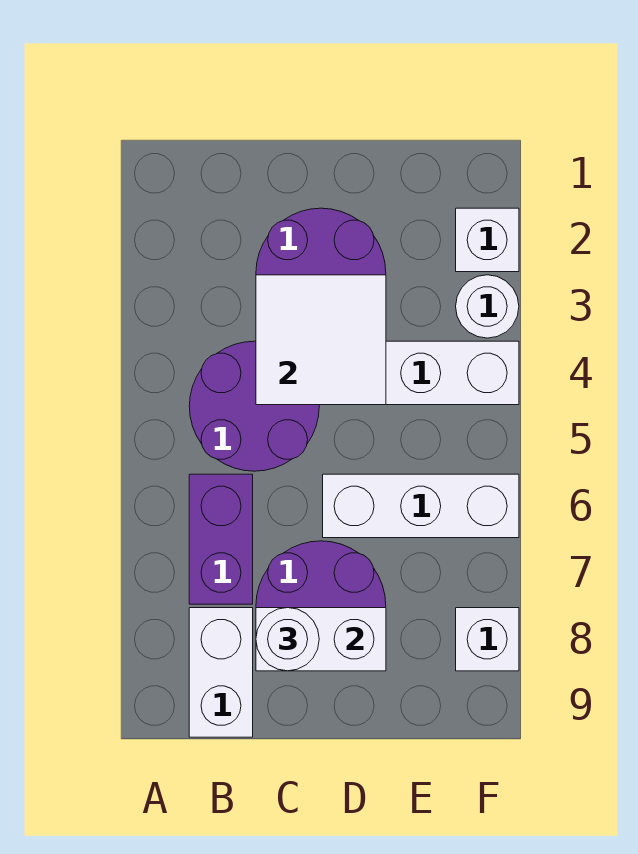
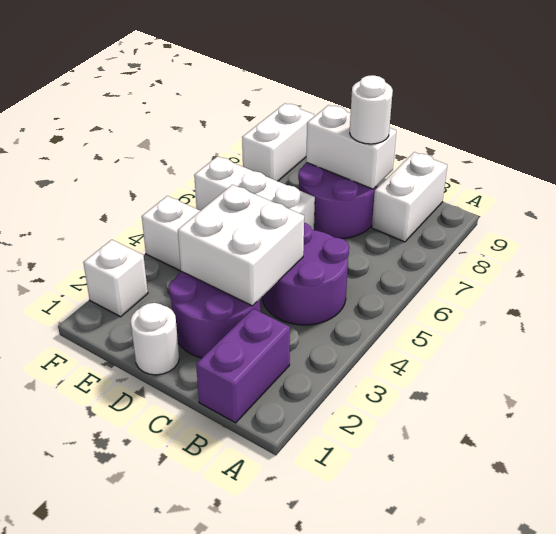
purple brick B6:B7 level 1 -> purple brick B1:B2 level 1
white tile C3:D4 level 2 -> white brick C3:D4 level 2
white round brick F3 level 1 -> white round brick D1 level 1
white brick F8 level 1 -> white brick F8:F9 level 1

